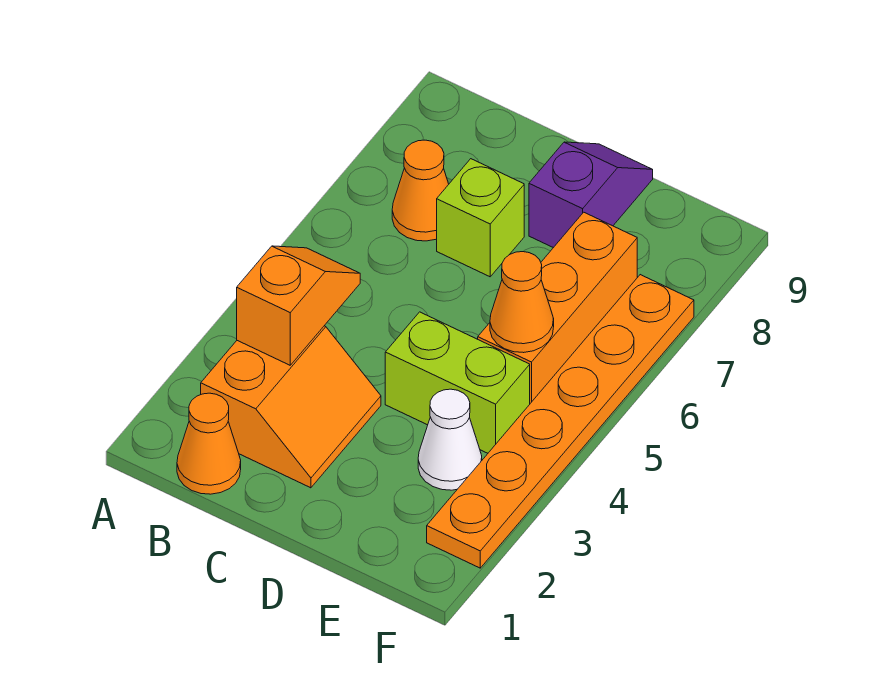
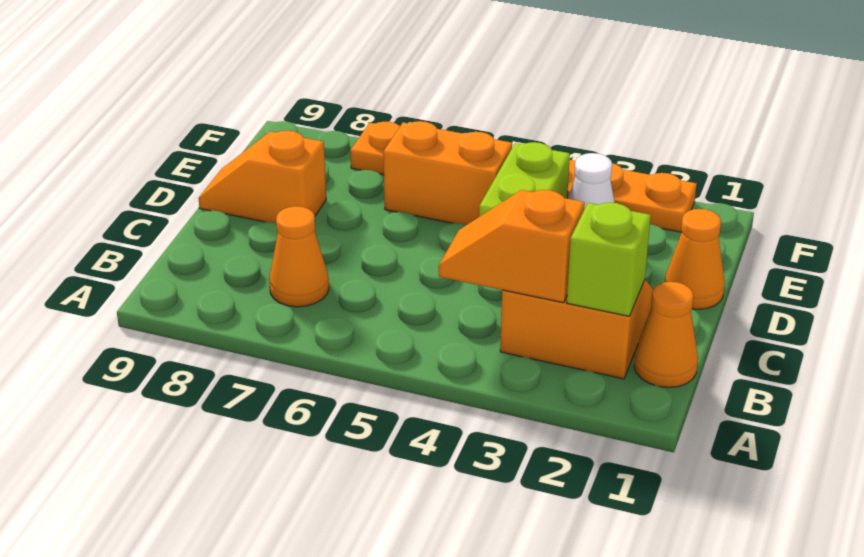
lime brick C7 level 1 -> lime brick B2 level 2
purple slope D8:D9 level 1 top 8 -> orange slope D8:D9 level 1 top 8
orange brick E5:E7 level 1 -> orange brick E5:E6 level 1
orange cone E5 level 2 -> orange cone D1 level 1

